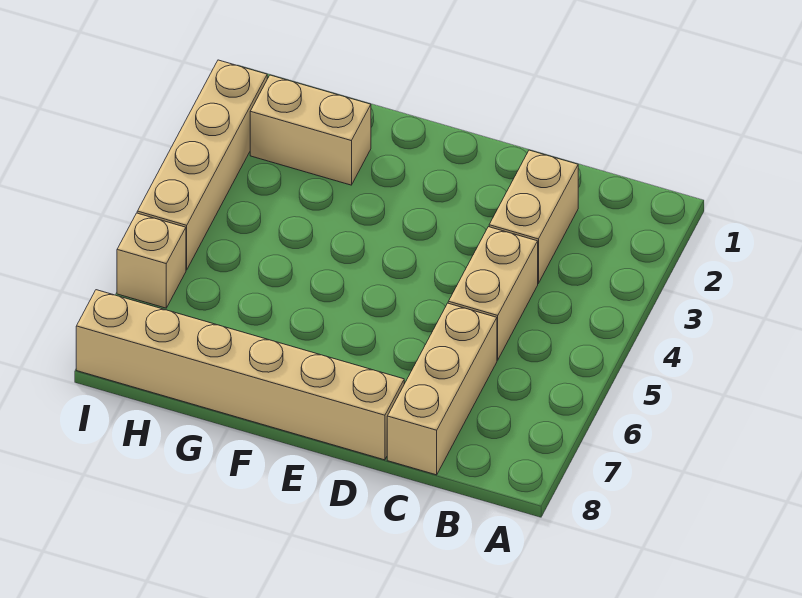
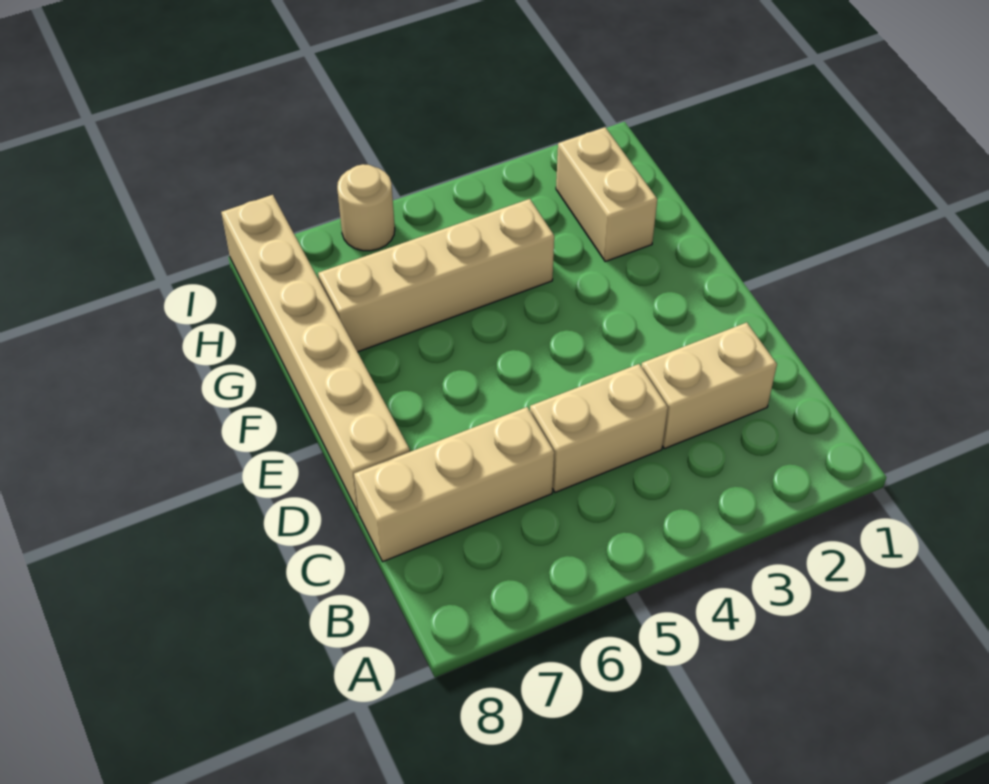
tan brick I2:I5 level 1 -> tan brick G4:G7 level 1
tan brick I6 level 1 -> tan round brick I6 level 1

